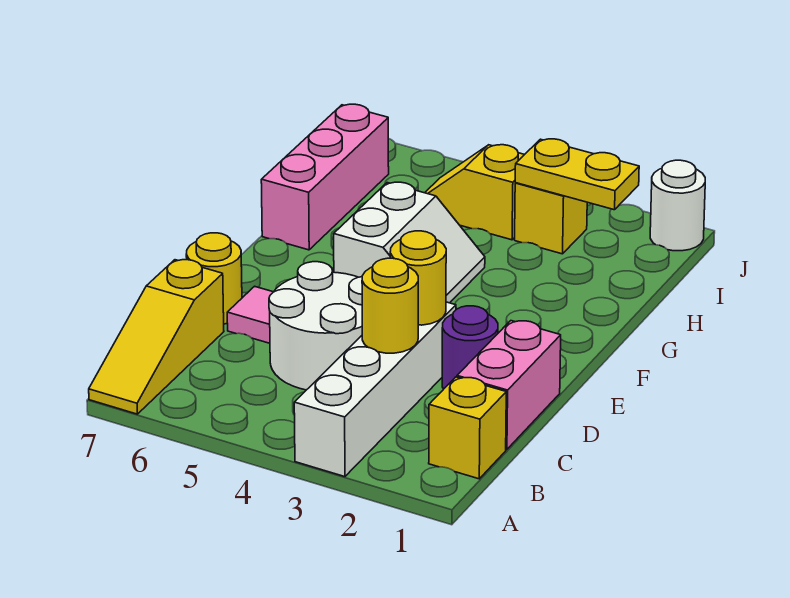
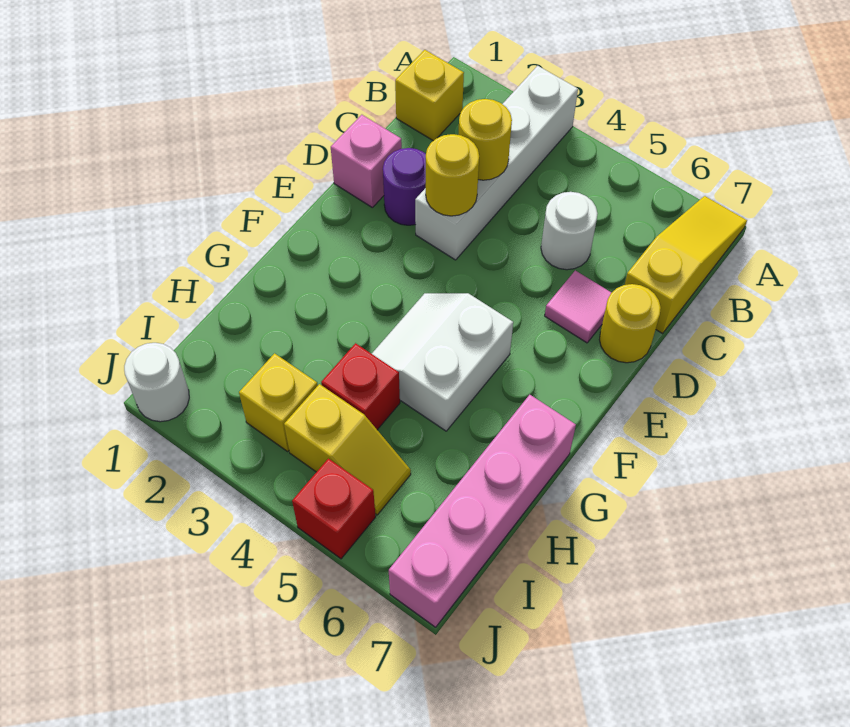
pink brick C1:D1 level 1 -> pink brick D1 level 1
white round brick C4:D5 level 1 -> white round brick C5 level 1
pink brick G7:I7 level 1 -> pink brick G7:J7 level 1
none -> red brick H4 level 1
yellow plate I2:I3 level 2 -> none
none -> red brick J5 level 1

